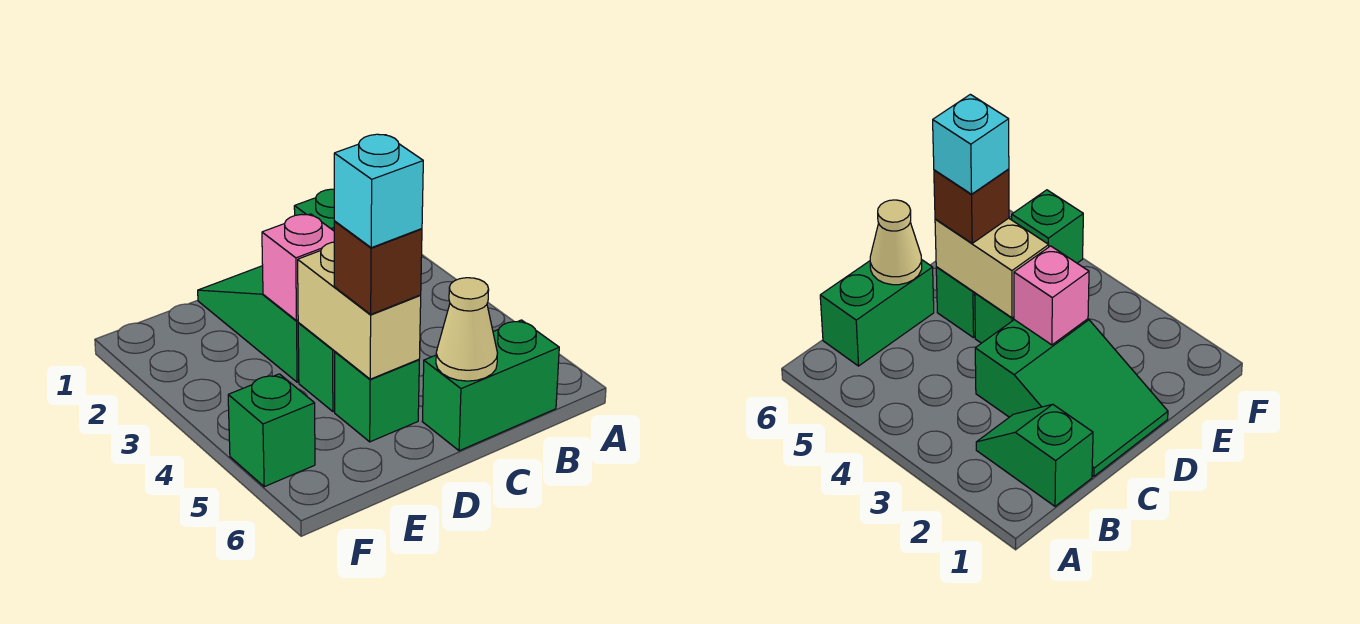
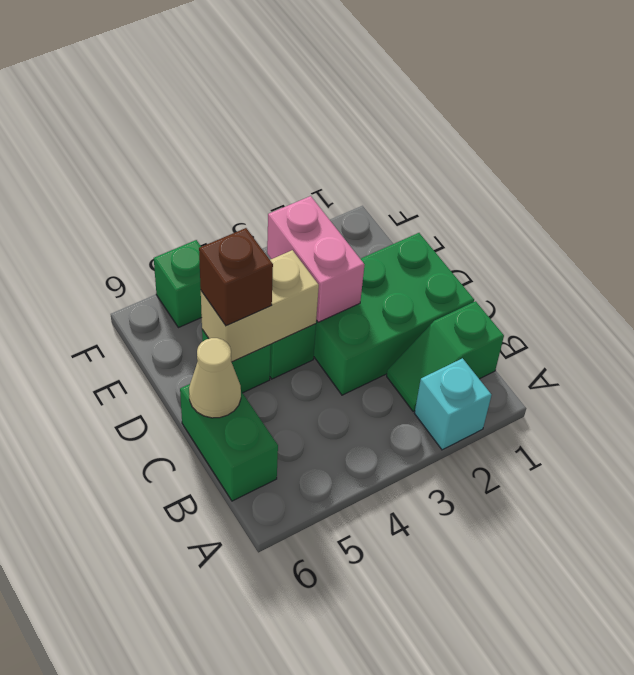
green slope C1:D3 level 1 top 3 -> green brick C1:D3 level 1
pink brick D3 level 2 -> pink brick D3:E3 level 2
cyan brick D5 level 4 -> cyan brick A2 level 1

